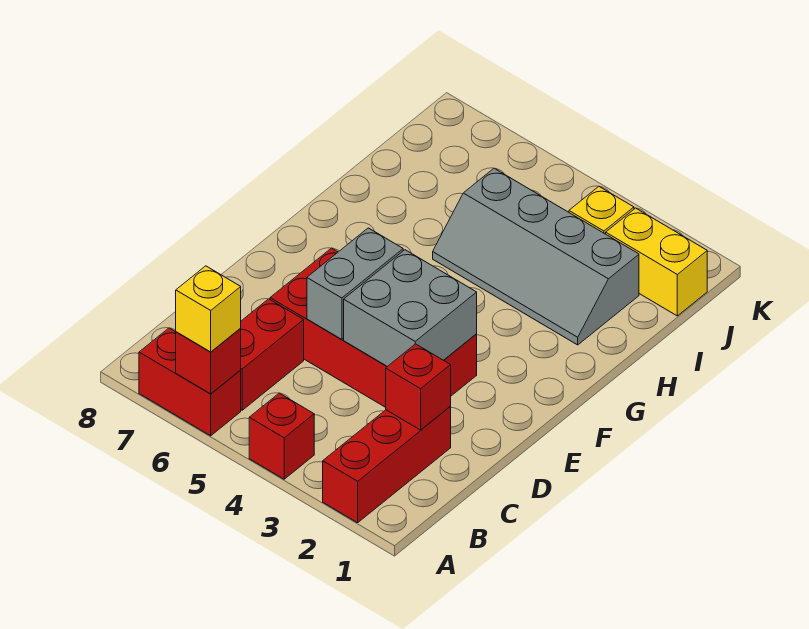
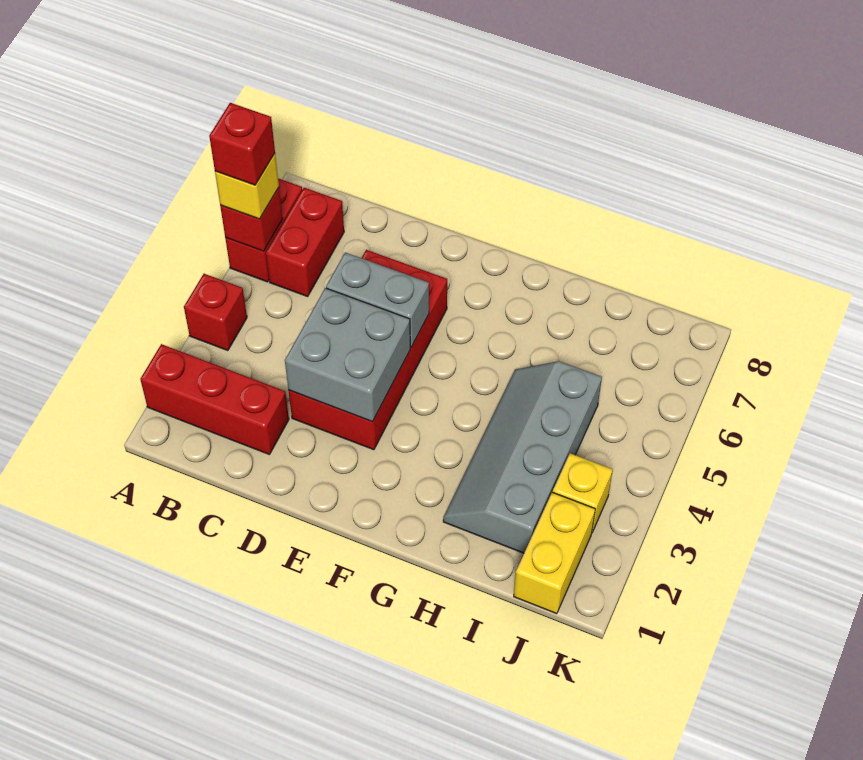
red brick B6:C6 level 1 -> red brick B6:B7 level 1
red brick C2 level 2 -> red brick A6 level 4

